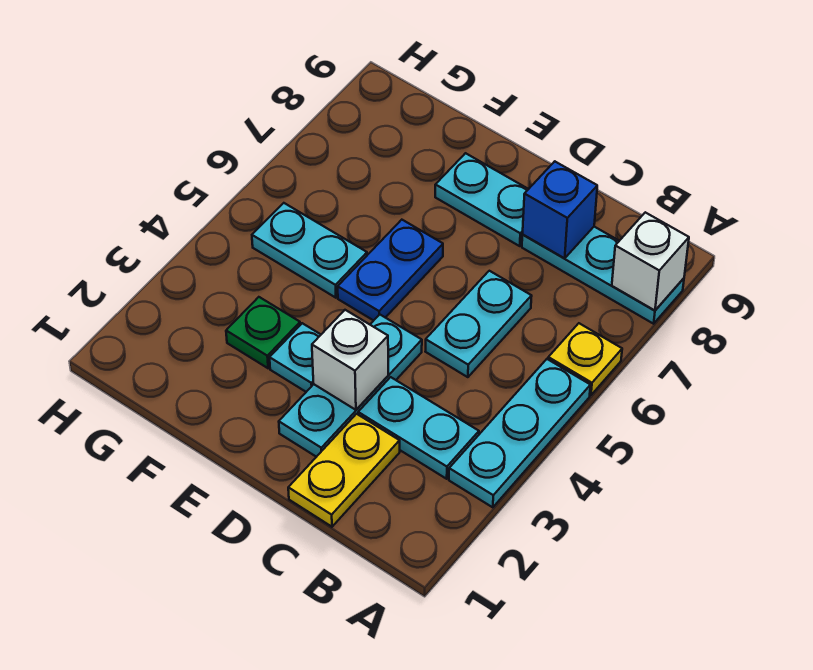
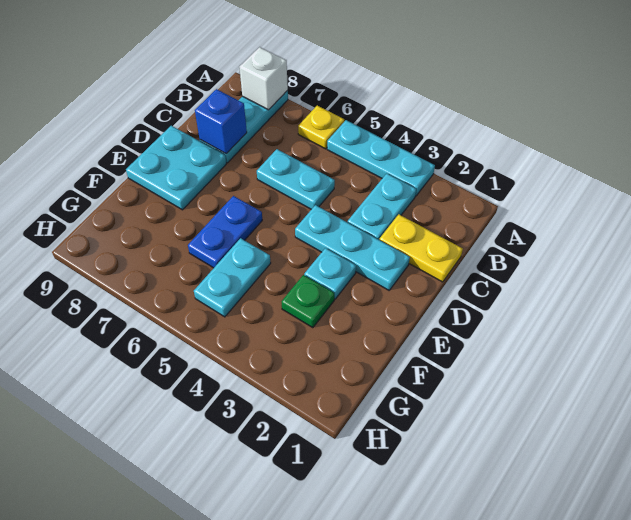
white brick D3 level 2 -> none
cyan plate D8:E8 level 1 -> cyan plate D8:E9 level 1
blue plate E5:E6 level 1 -> blue plate E6:F6 level 1

